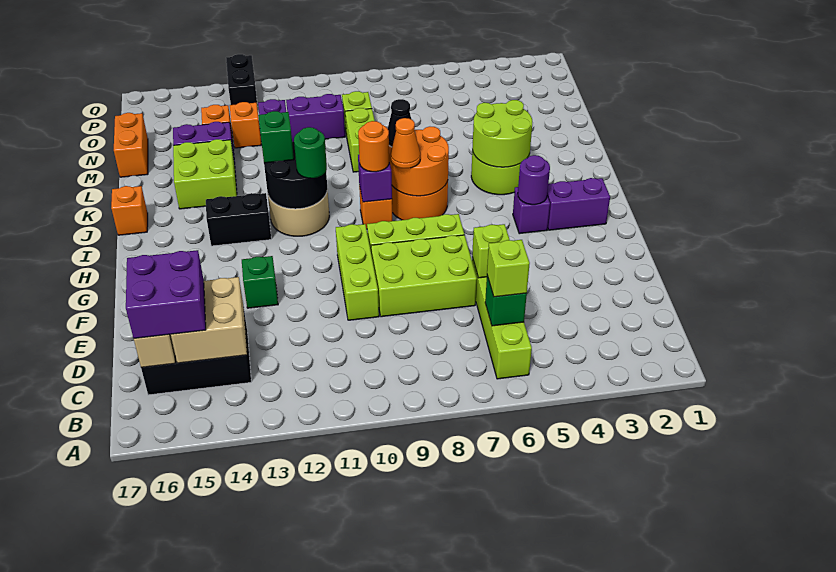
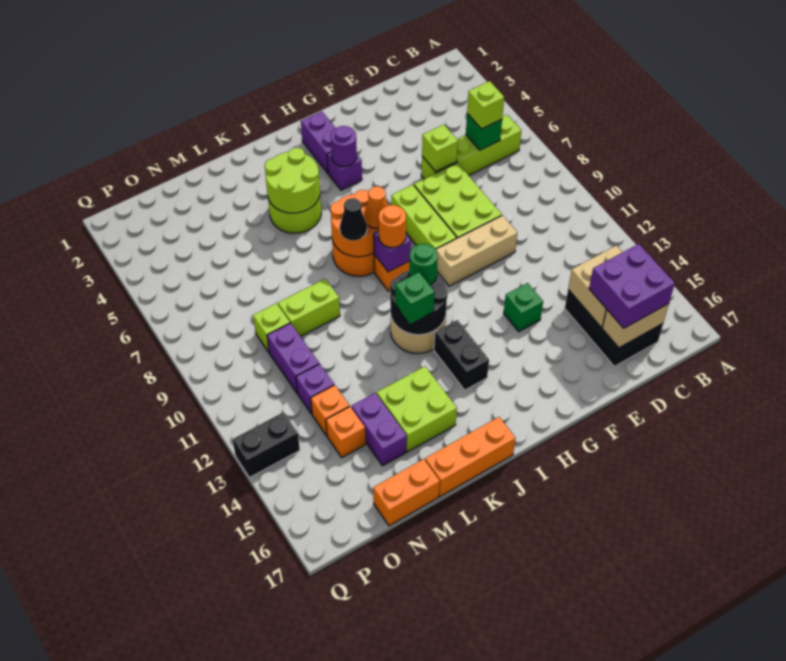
lime brick E10:G10 level 1 -> tan brick E10:G10 level 1
orange brick J17 level 1 -> orange brick J17:L17 level 1

